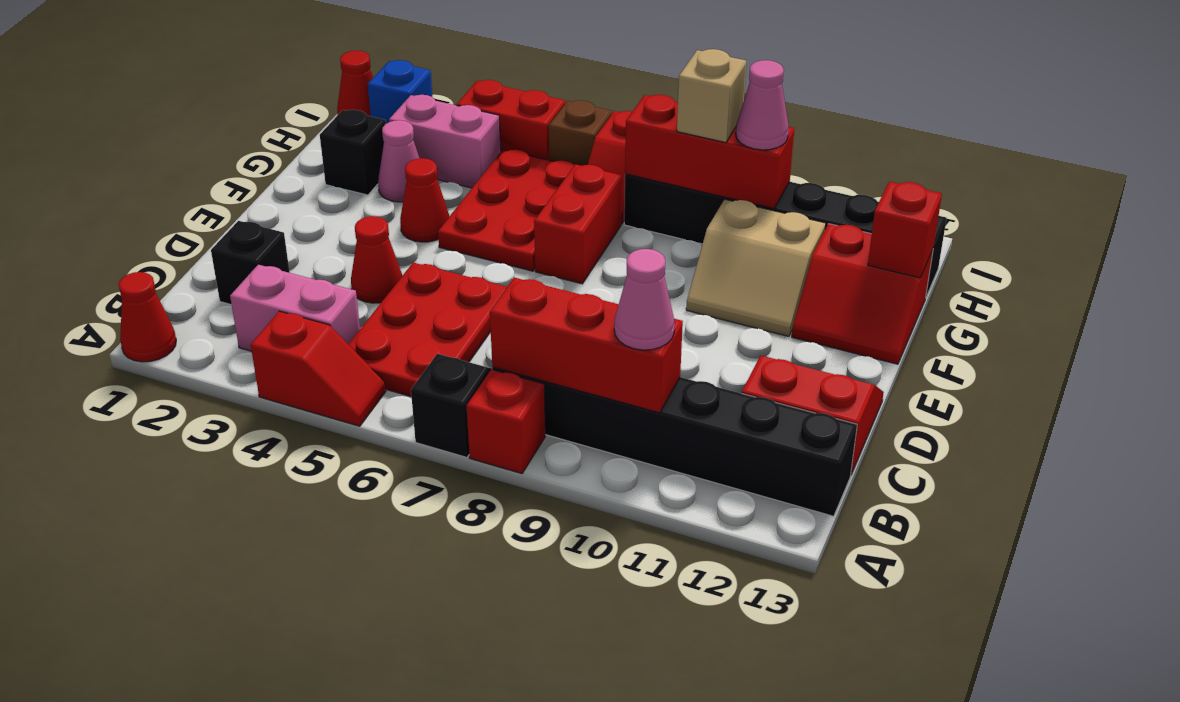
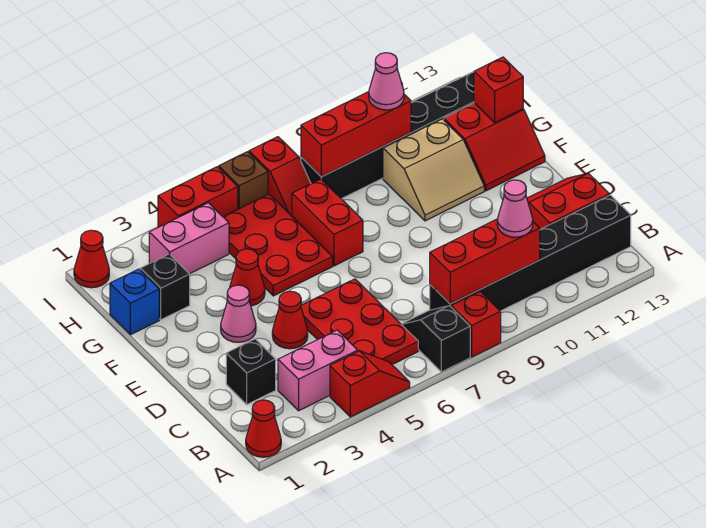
pink cone G3 level 1 -> pink cone E3 level 1
tan brick H9 level 3 -> none
blue brick I2 level 1 -> blue brick G1 level 1

